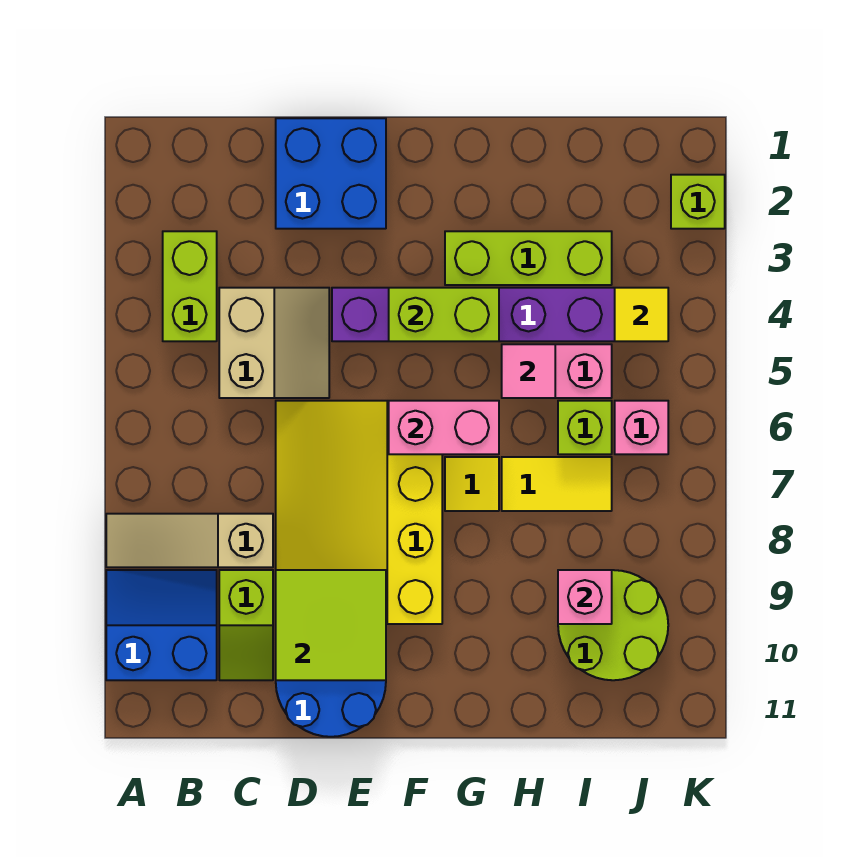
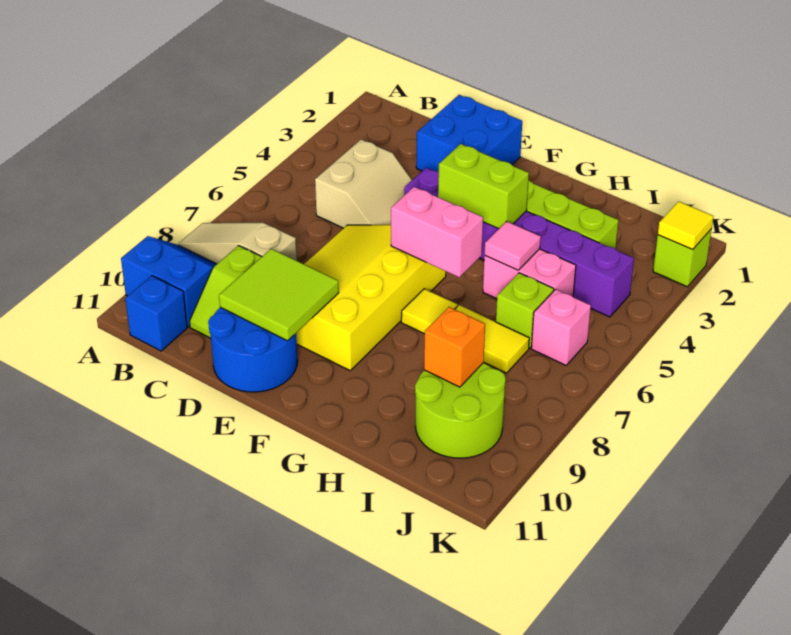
lime brick B3:B4 level 1 -> none
none -> blue brick B11 level 1
pink brick I9 level 2 -> orange brick I9 level 2
yellow tile J4 level 2 -> yellow tile K2 level 2

